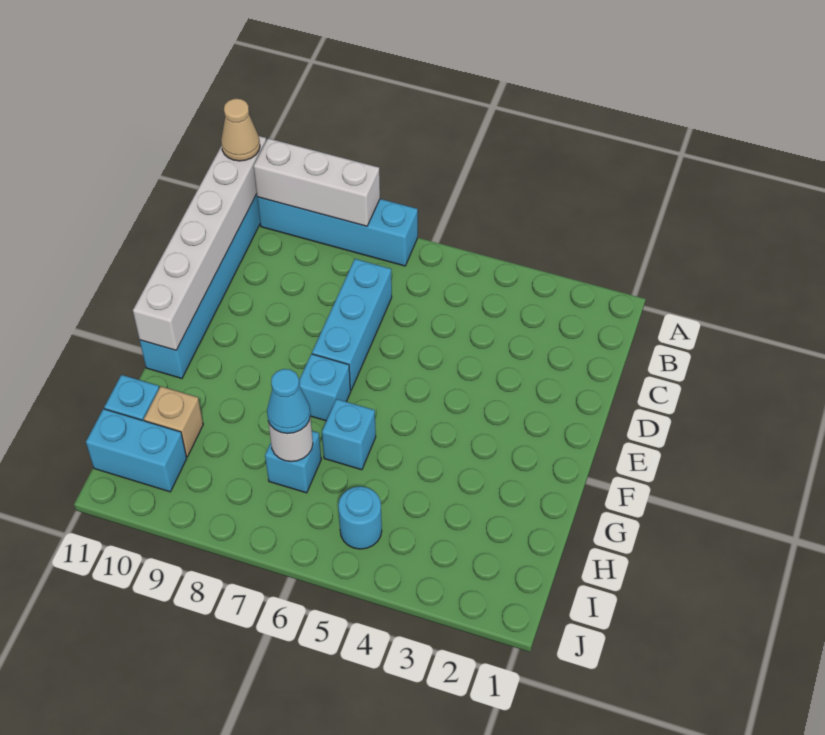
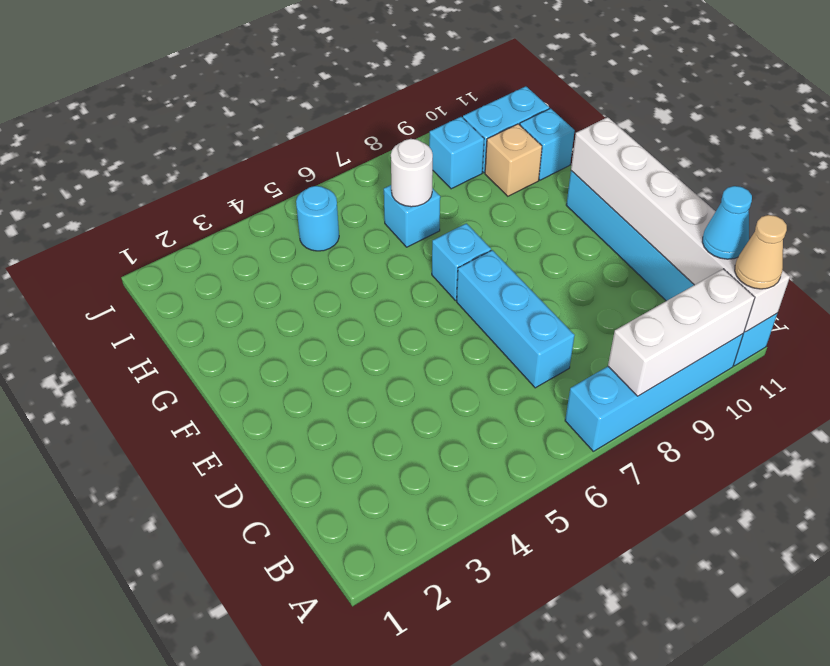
cyan brick G6 level 1 -> cyan brick I9 level 1
cyan cone H7 level 3 -> cyan cone B11 level 3

